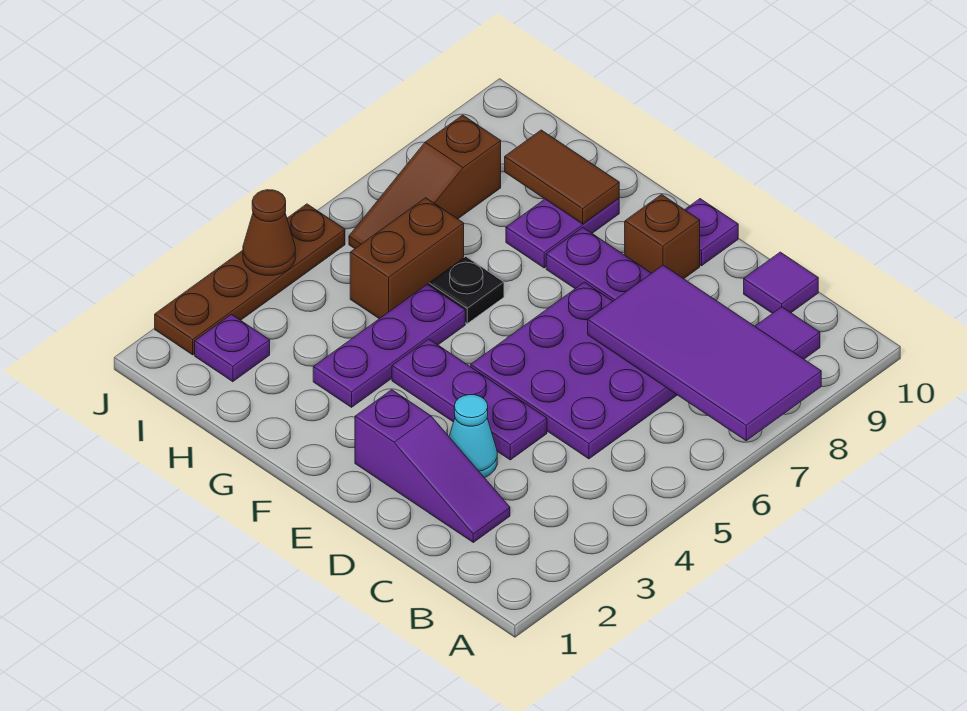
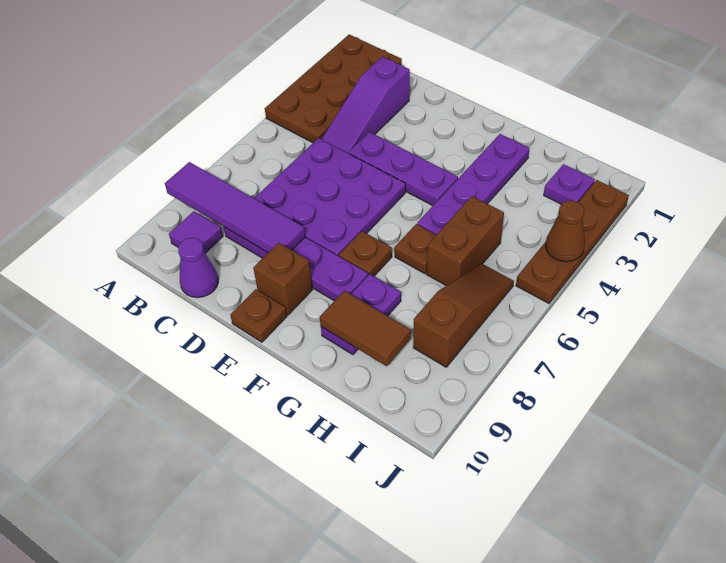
none -> brown plate A1:B4 level 1
purple tile A7:D8 level 2 -> purple tile A8:D8 level 2
purple slope C2:E2 level 1 top E -> purple slope C2:C4 level 1 top 2
purple tile C10 level 1 -> purple cone C10 level 1
cyan cone D3 level 1 -> none
purple plate E10 level 1 -> brown plate E10 level 1
none -> brown plate F7 level 1
purple plate G3:G5 level 1 -> purple plate G2:G5 level 1
black plate G6 level 1 -> brown plate G6 level 1

